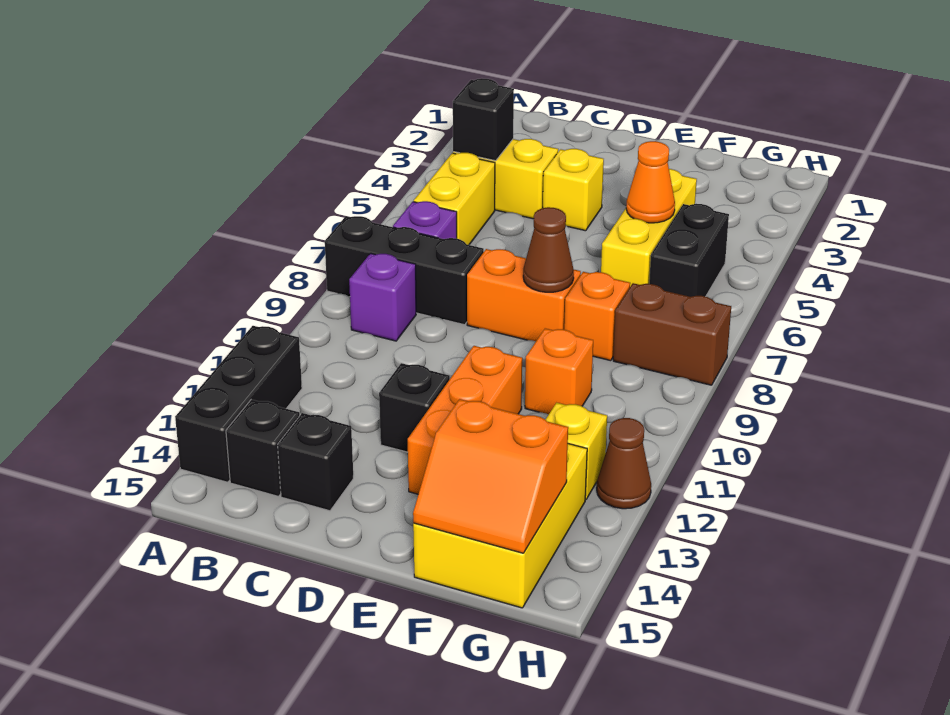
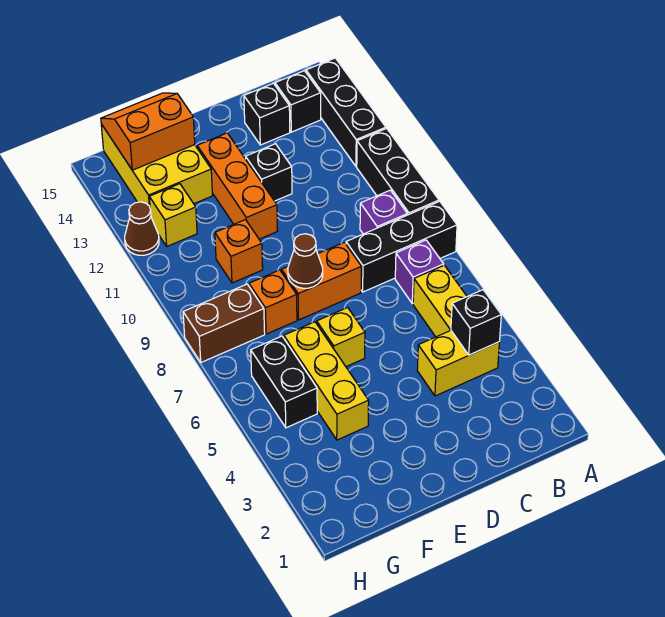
none -> black brick A9:A11 level 1
yellow brick D4 level 1 -> yellow brick E6 level 1
orange cone F5 level 2 -> none

